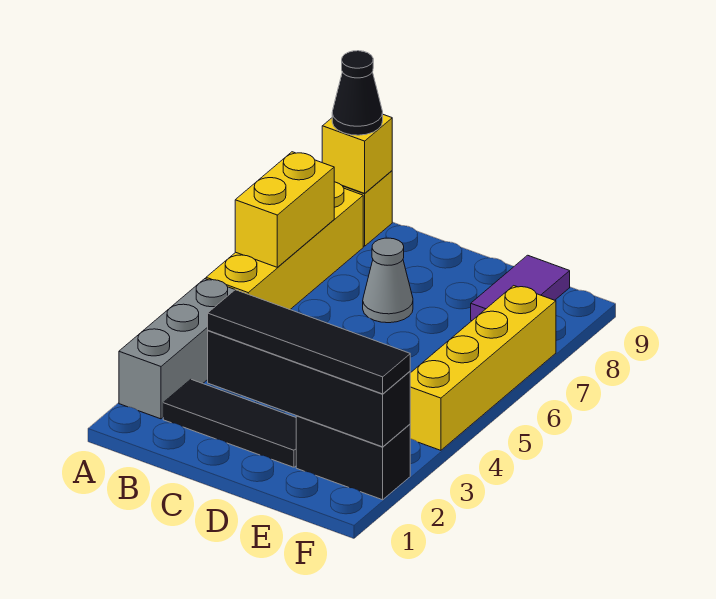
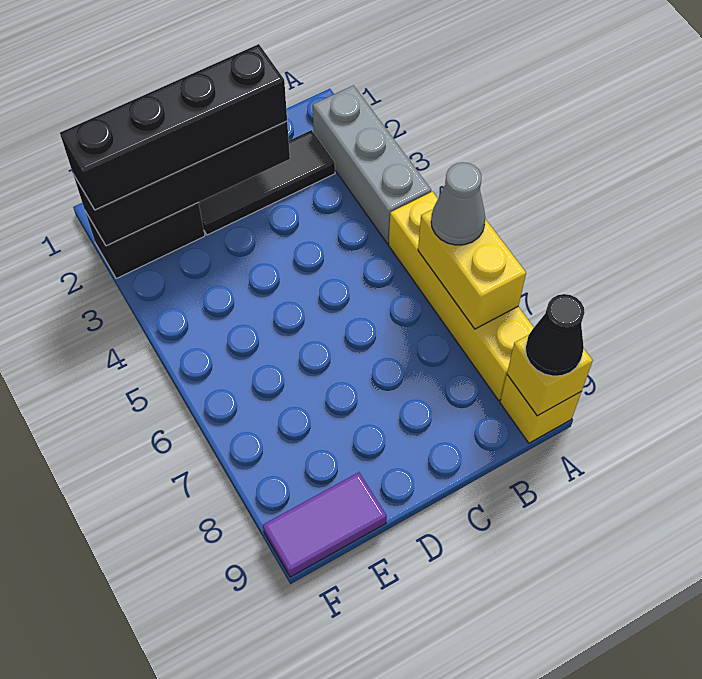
black tile C2:F2 level 3 -> black brick C2:F2 level 3
grey cone C7 level 1 -> grey cone A6 level 3
purple tile E8:E9 level 1 -> purple tile E9:F9 level 1
yellow brick F4:F7 level 1 -> none

